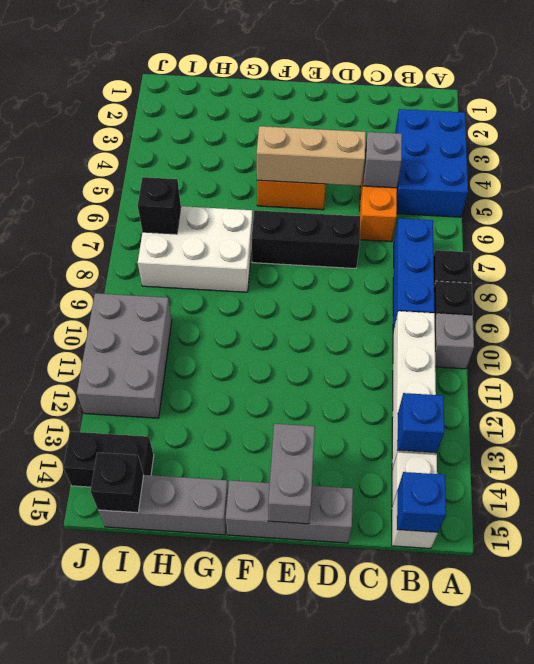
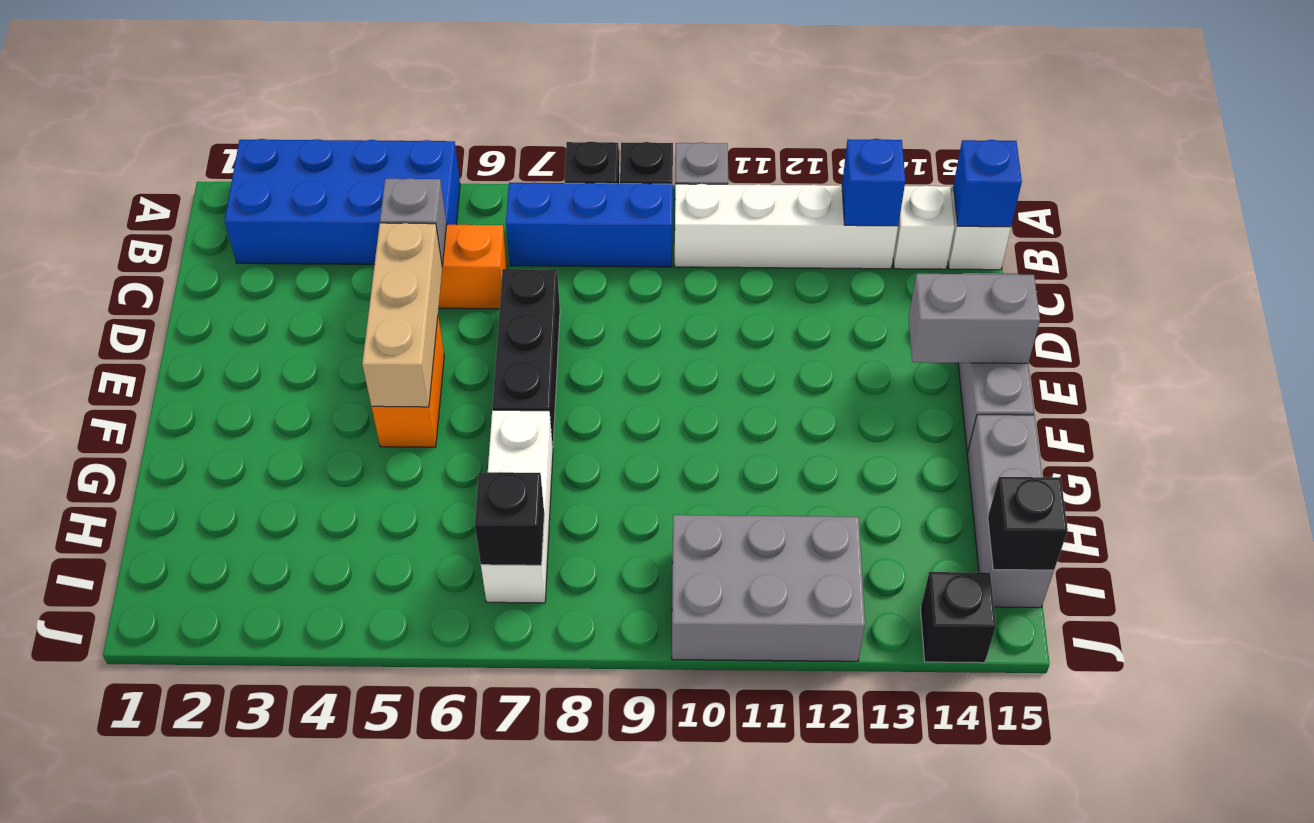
blue brick A3:B5 level 1 -> blue brick A2:B5 level 1
white brick G7:I8 level 1 -> white brick G7:I7 level 1
black brick I14:J14 level 1 -> black brick J14 level 1

